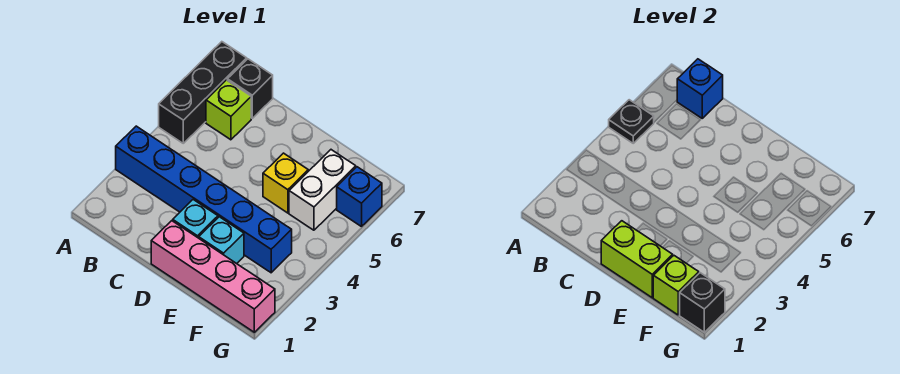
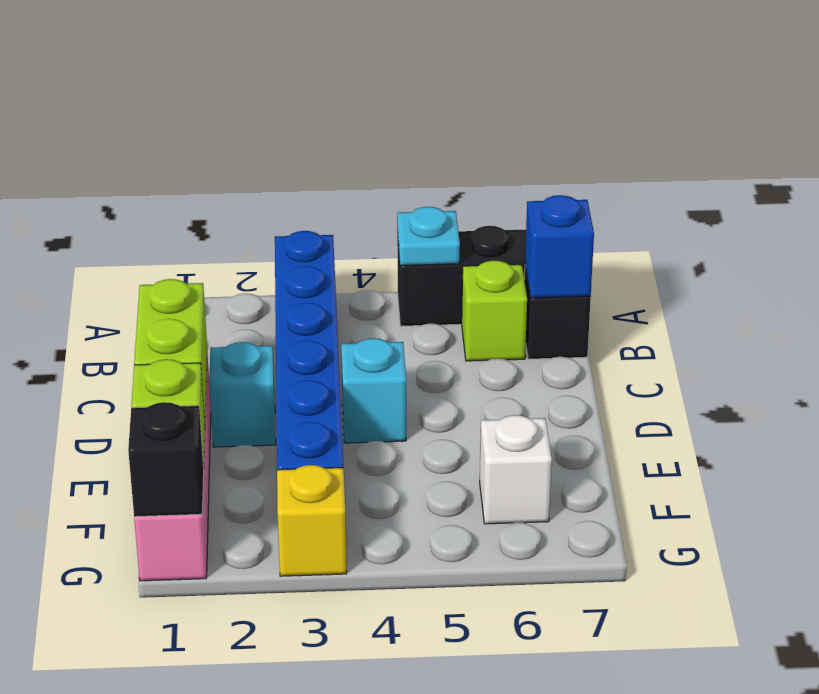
black plate A5 level 2 -> cyan plate A5 level 2
cyan brick E2 level 1 -> cyan brick D4 level 1
yellow brick E5 level 1 -> yellow brick G3 level 1
white brick F5:F6 level 1 -> white brick F6 level 1
blue brick G6 level 1 -> none

